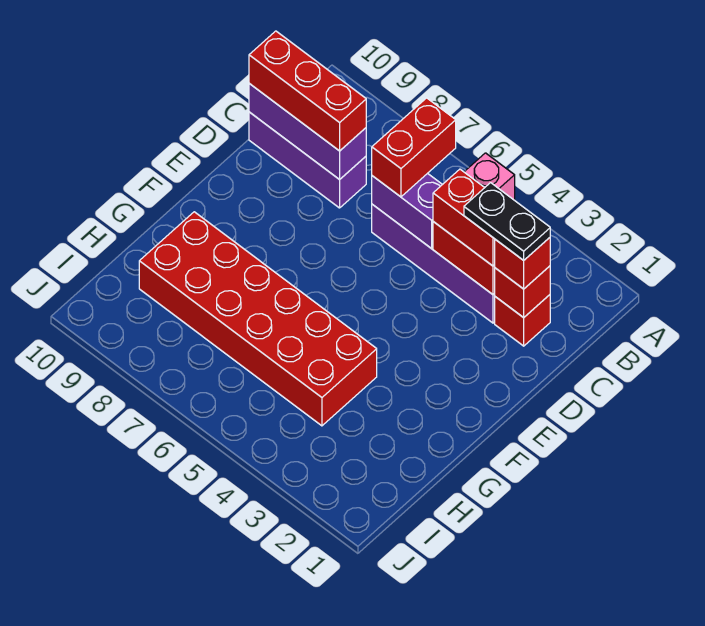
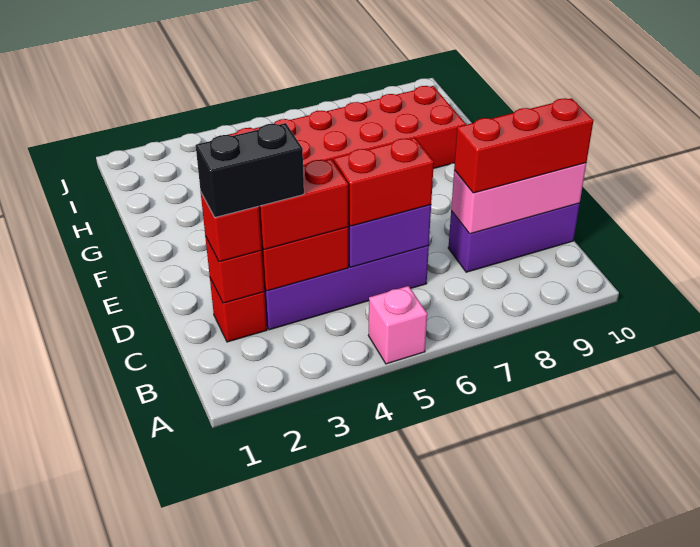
red brick B6:C6 level 3 -> red brick C5:C6 level 3
black plate C2:C3 level 4 -> black brick C2:C3 level 4
purple brick C8:C10 level 2 -> pink brick C8:C10 level 2

